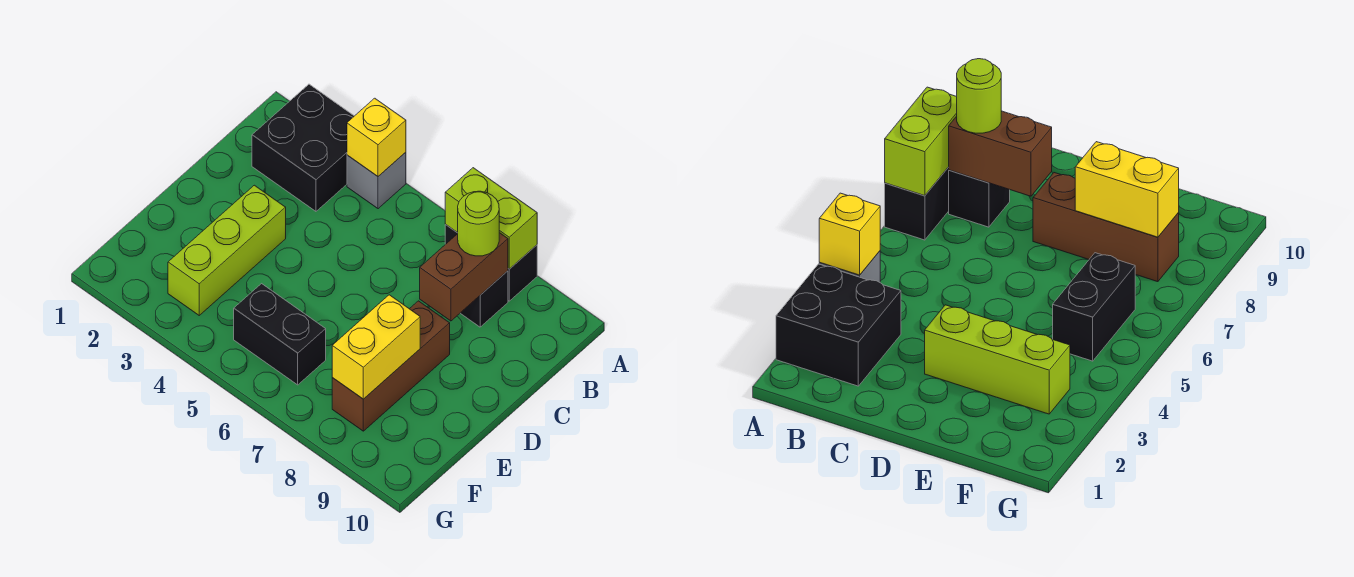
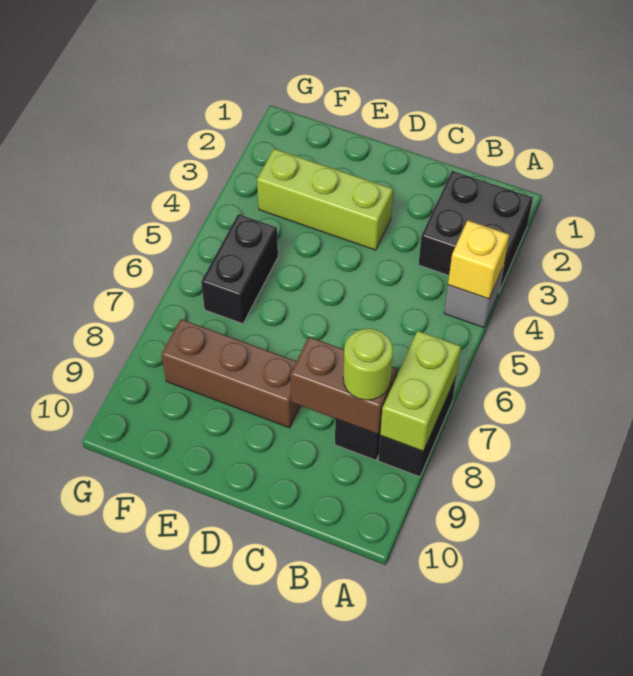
yellow brick E8:F8 level 2 -> none

